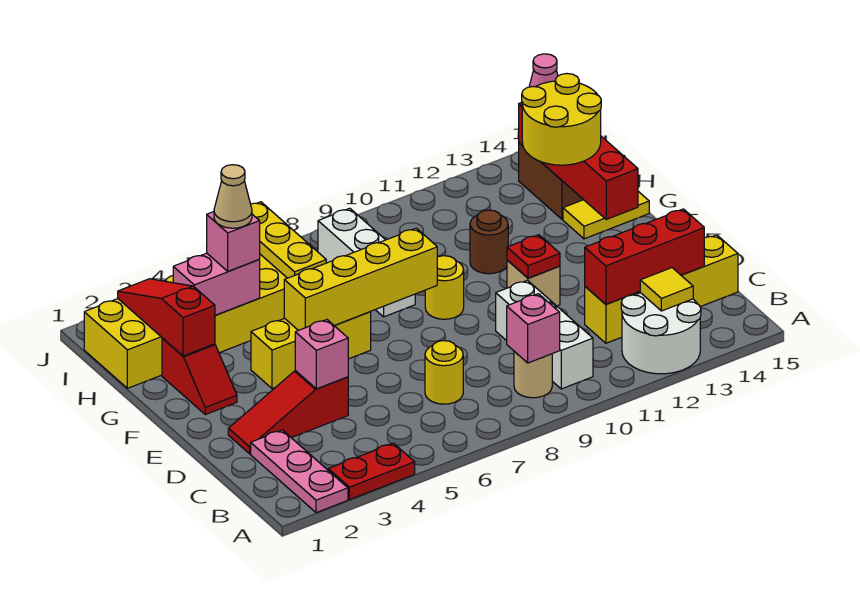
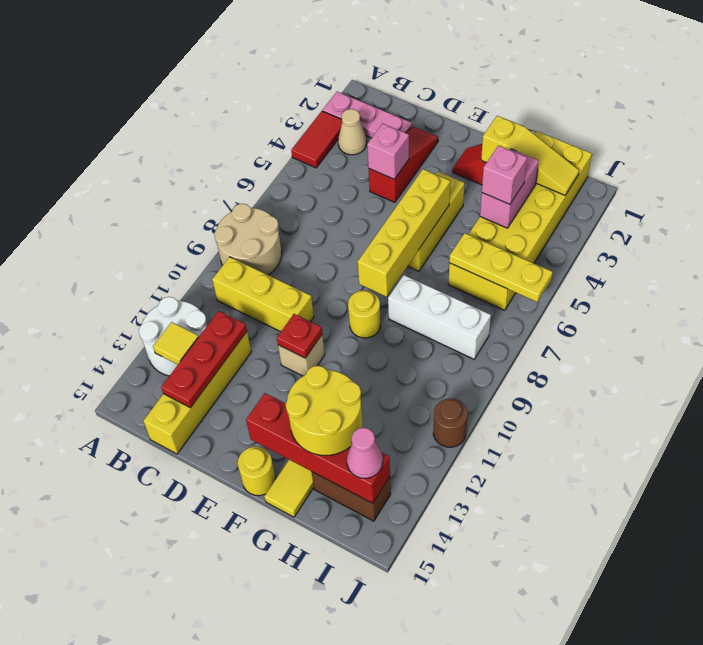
red plate A3:A4 level 1 -> red tile A3:A4 level 1
tan round brick B9 level 1 -> tan round brick A8:B9 level 1
pink brick B9 level 2 -> none
white brick B10:D10 level 1 -> yellow brick B10:D10 level 1
yellow round brick C7 level 1 -> yellow round brick F15 level 1
red brick C12:C14 level 2 -> red plate C12:C14 level 2
red slope G2:I2 level 2 top G -> yellow slope G2:I2 level 2 top G
brown round brick G11 level 1 -> brown round brick J11 level 1
tan cone H4 level 4 -> tan cone B3 level 1

